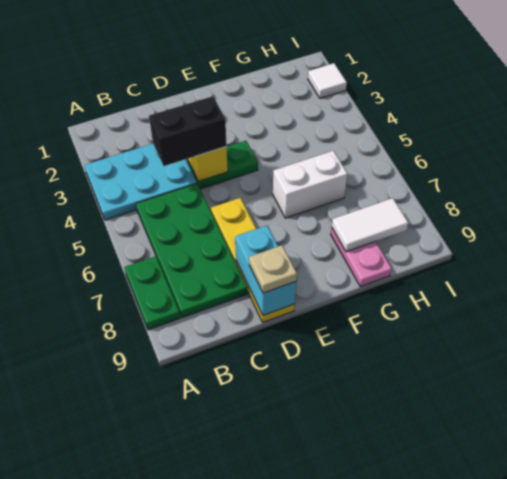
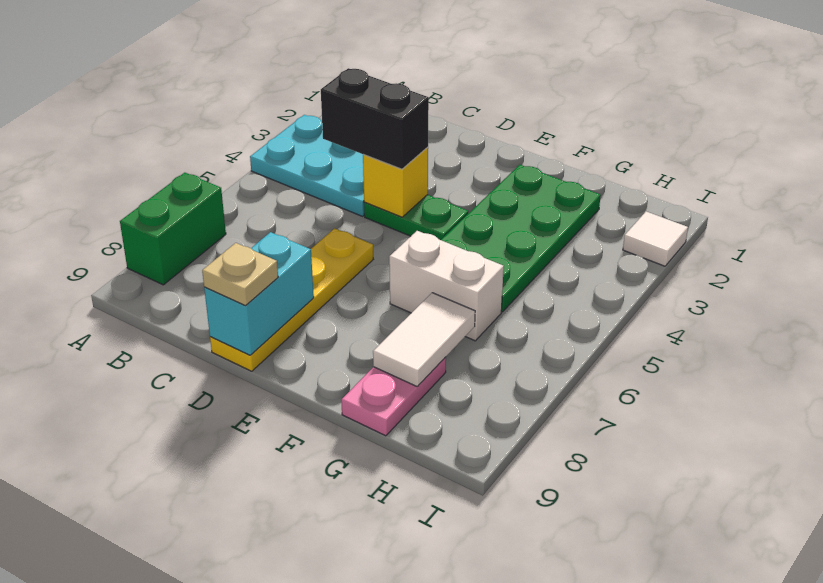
green plate A7:A8 level 1 -> green brick A7:A8 level 1
green plate B5:C8 level 1 -> green plate F2:G5 level 1
white tile G8:H8 level 2 -> white tile G7:G8 level 2

